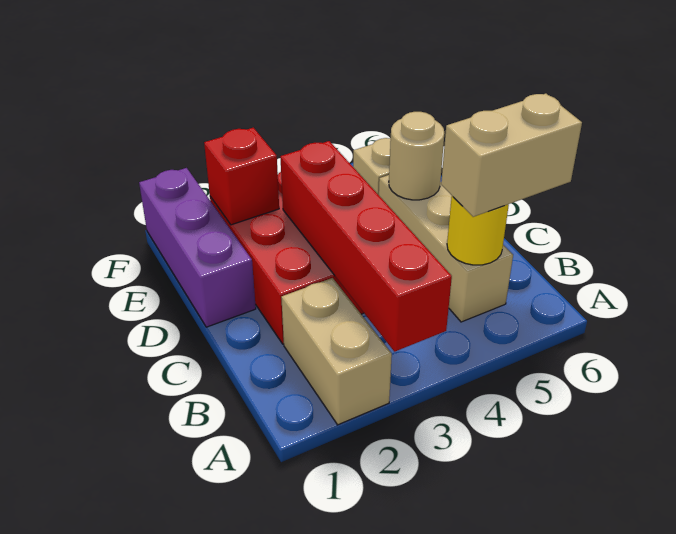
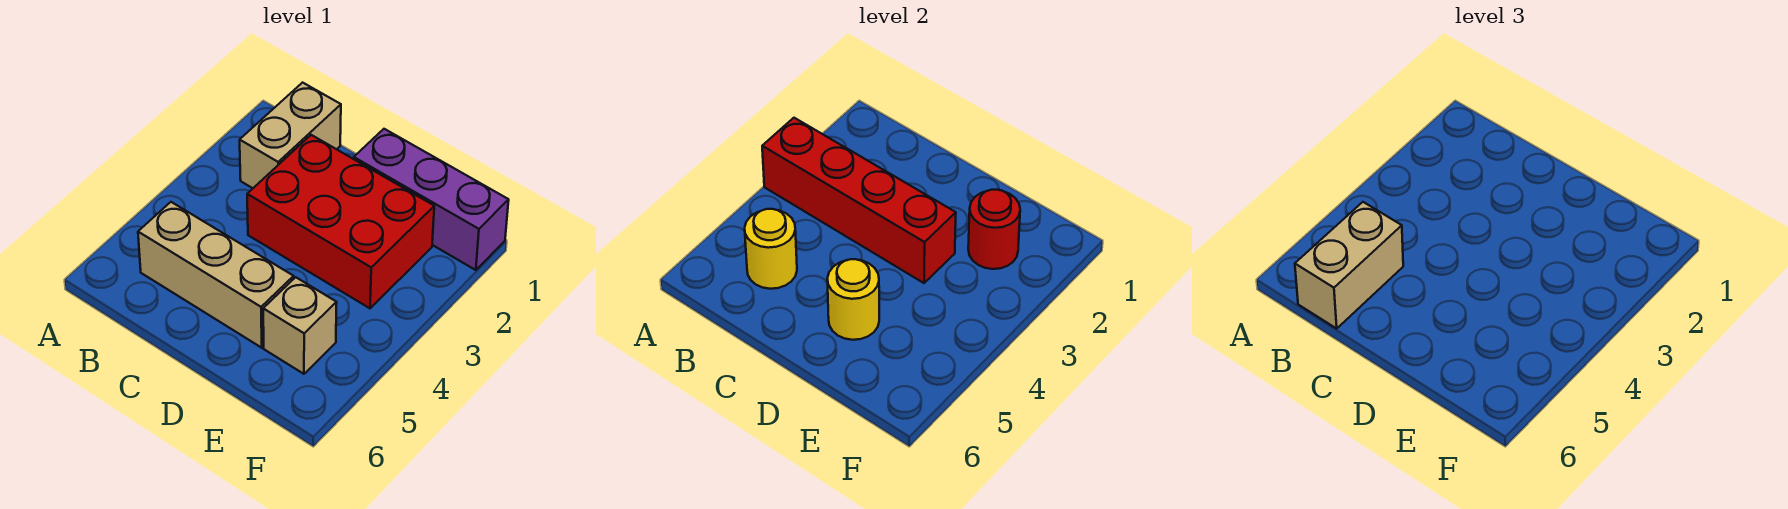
tan brick A2:B2 level 1 -> tan brick B1:B2 level 1
tan round brick D5 level 2 -> yellow round brick D5 level 2
red brick E2 level 2 -> red round brick E2 level 2

